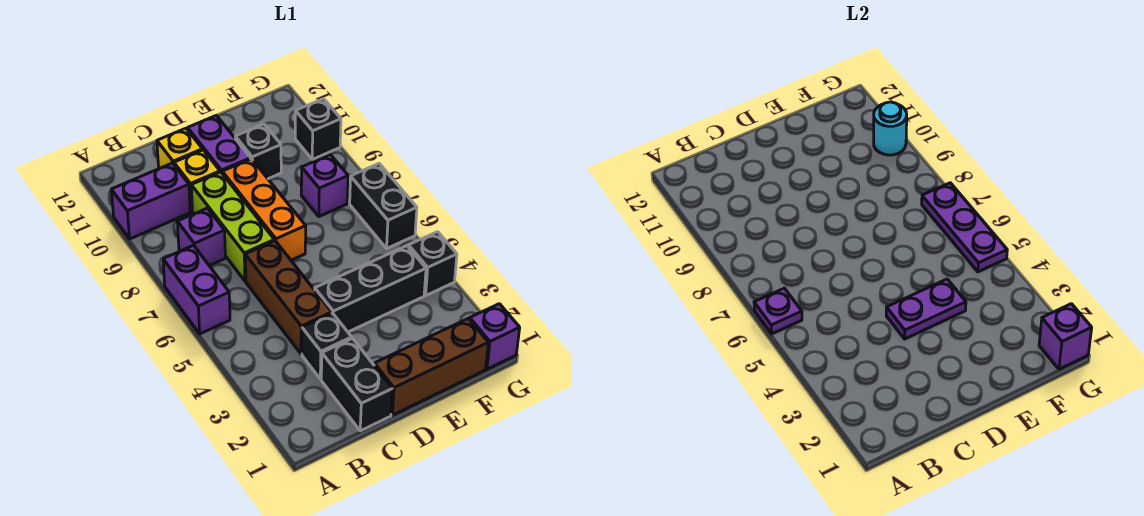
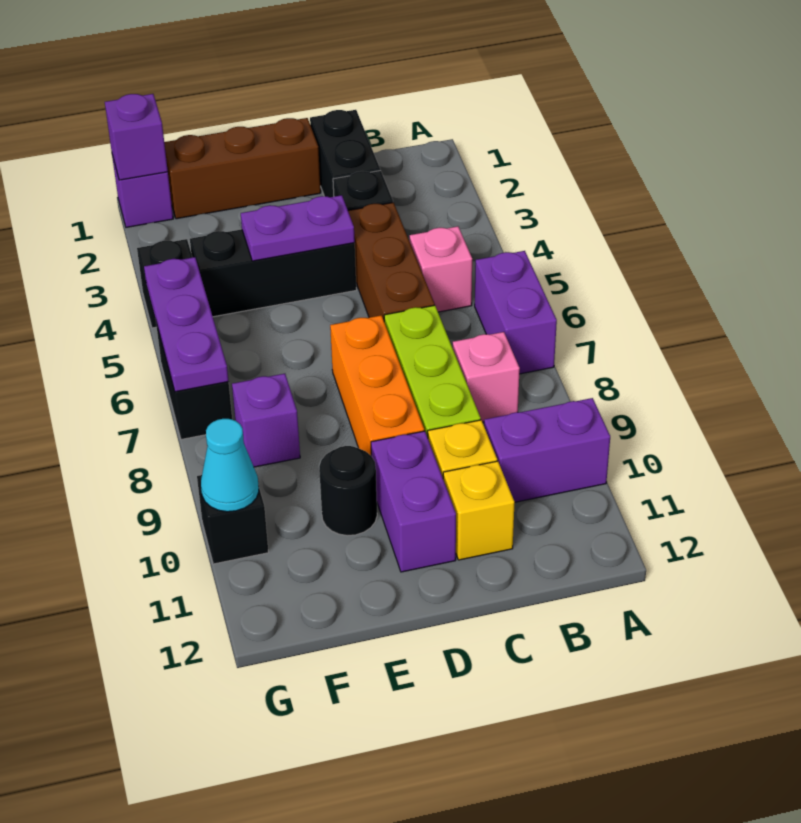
purple plate A6 level 2 -> none
none -> pink brick B5 level 1
purple brick B8 level 1 -> pink brick B8 level 1
black brick E10 level 1 -> black round brick E10 level 1
cyan round brick G10 level 2 -> cyan cone G10 level 2

